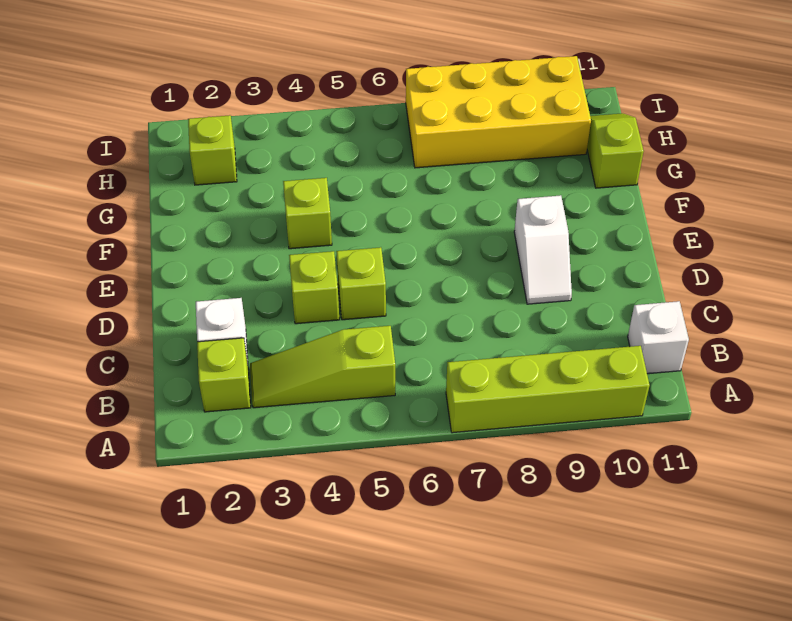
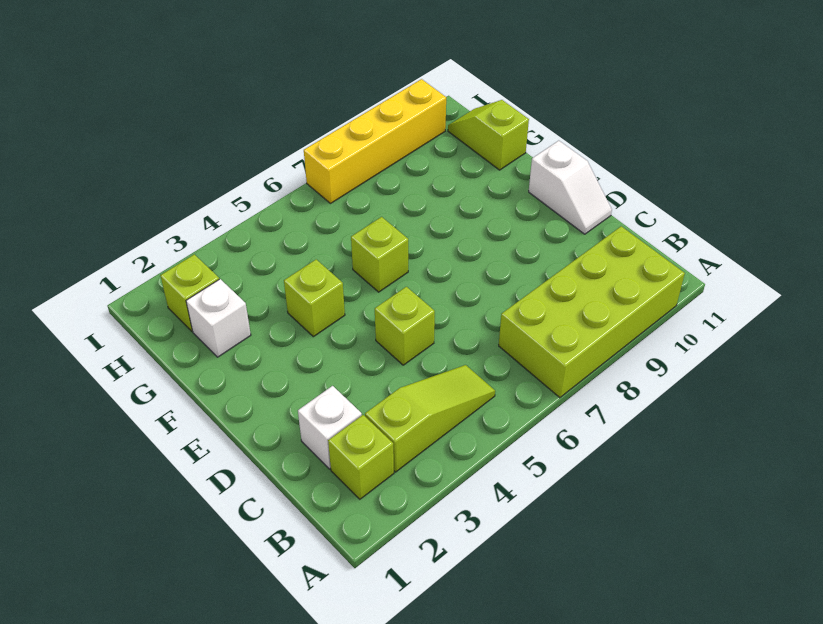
lime brick A7:A10 level 1 -> lime brick A7:B10 level 1
lime slope B3:B5 level 1 top 5 -> lime slope B3:B5 level 1 top 3
white brick B11 level 1 -> white brick G2 level 1
lime brick D4 level 1 -> lime brick F6 level 1
white slope D9:E9 level 1 top E -> white slope D11:E11 level 1 top E
yellow brick H7:I10 level 1 -> yellow brick I7:I10 level 1

